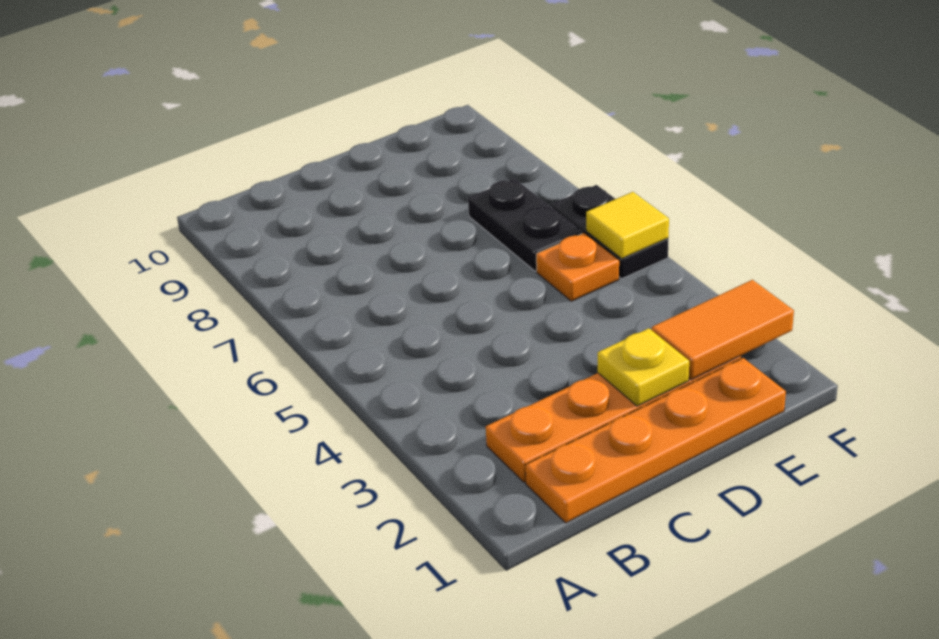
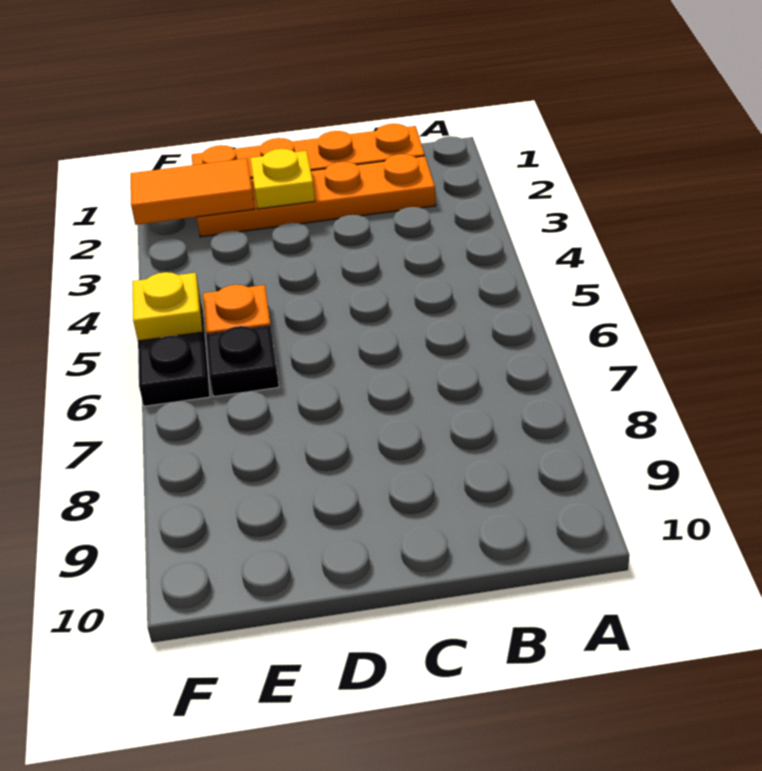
black plate E6:E7 level 1 -> black plate E6 level 1
yellow tile F5 level 2 -> yellow plate F5 level 2

